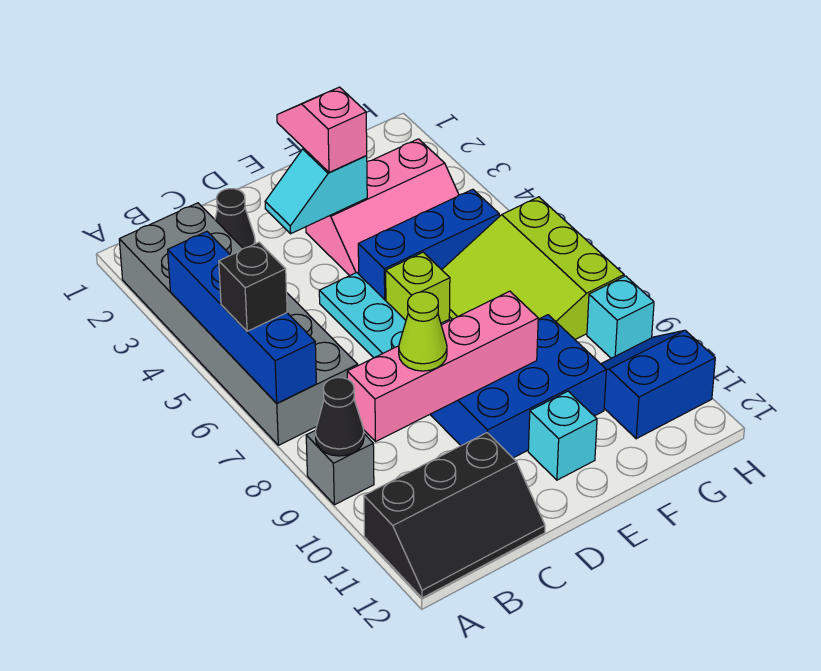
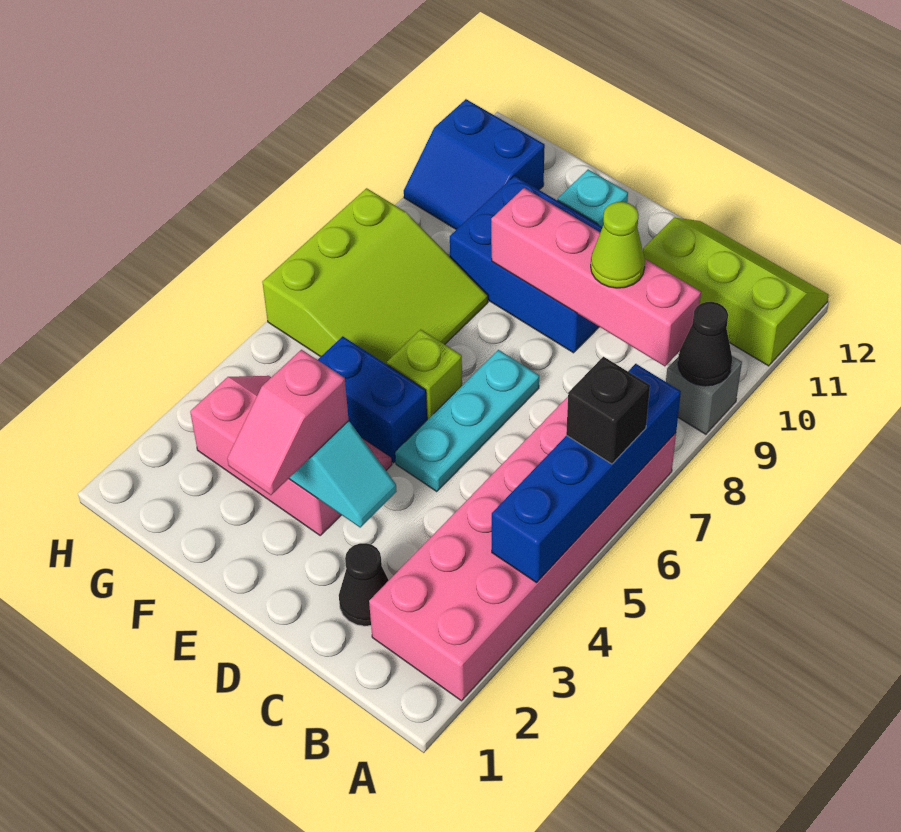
grey brick A2:B7 level 1 -> pink brick A2:B7 level 1
black slope A11:C12 level 1 top 11 -> lime slope A11:C12 level 1 top 11
blue brick E5:G5 level 1 -> blue brick E5:F5 level 1
cyan brick H9 level 1 -> none

